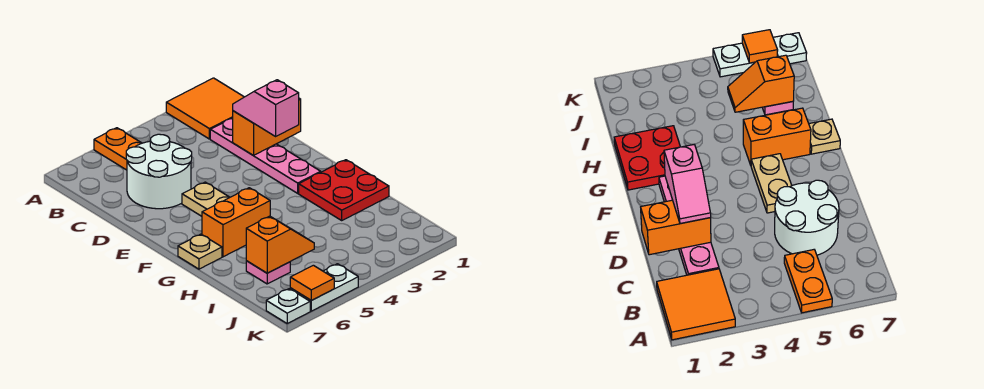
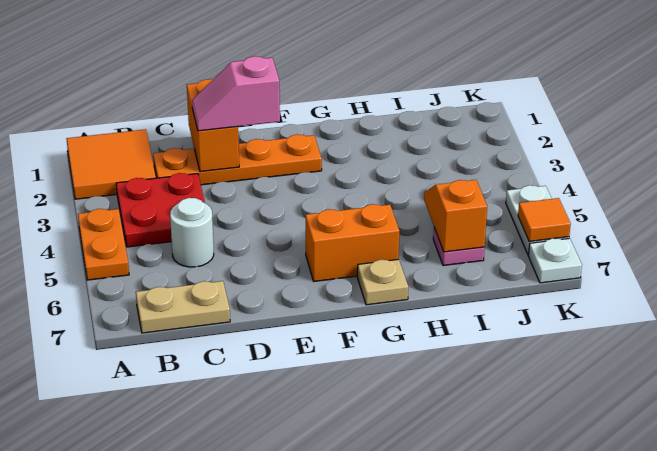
orange plate A5:B5 level 1 -> orange plate A4:A5 level 1
pink plate C2:F2 level 1 -> orange plate C2:F2 level 1
white round brick C5:D6 level 1 -> white round brick C5 level 1
tan plate E5:F5 level 1 -> tan plate B7:C7 level 1
red plate G1:H2 level 1 -> red plate B3:C4 level 1
orange brick G5:G6 level 1 -> orange brick F6:G6 level 1

